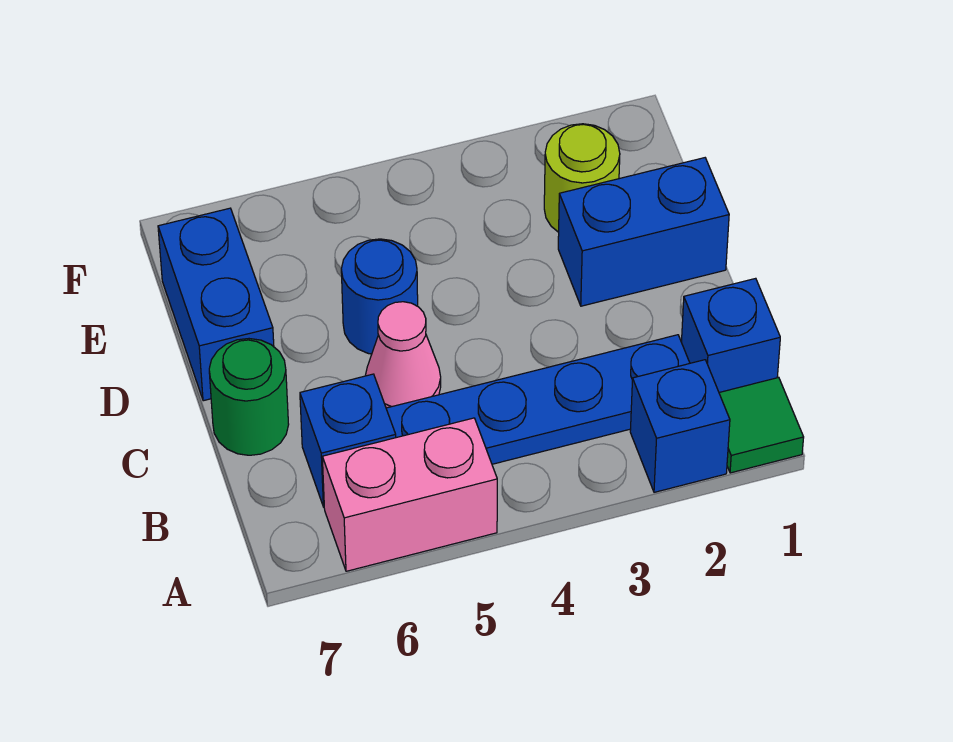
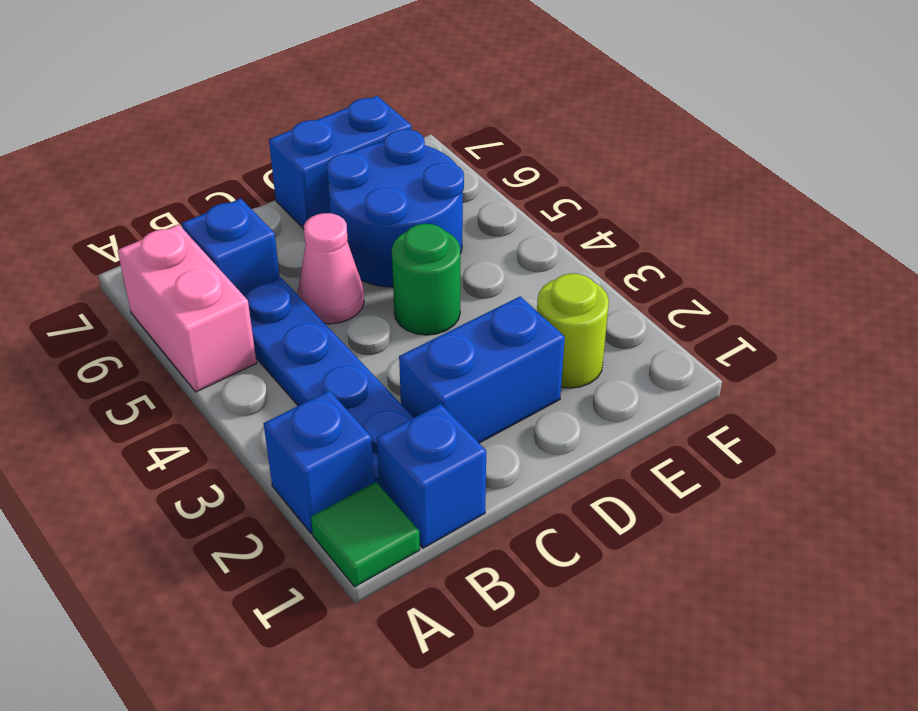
green round brick C7 level 1 -> green round brick D4 level 1
blue brick D1:D2 level 1 -> blue brick C2:D2 level 1
blue round brick D5 level 1 -> blue round brick D5:E6 level 1

